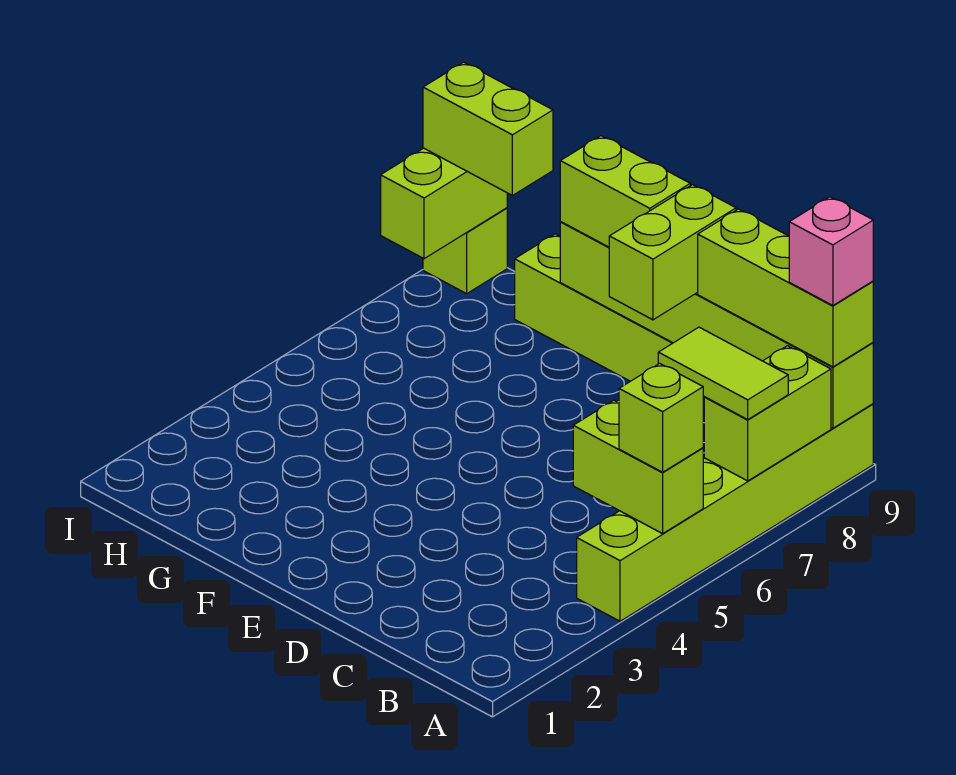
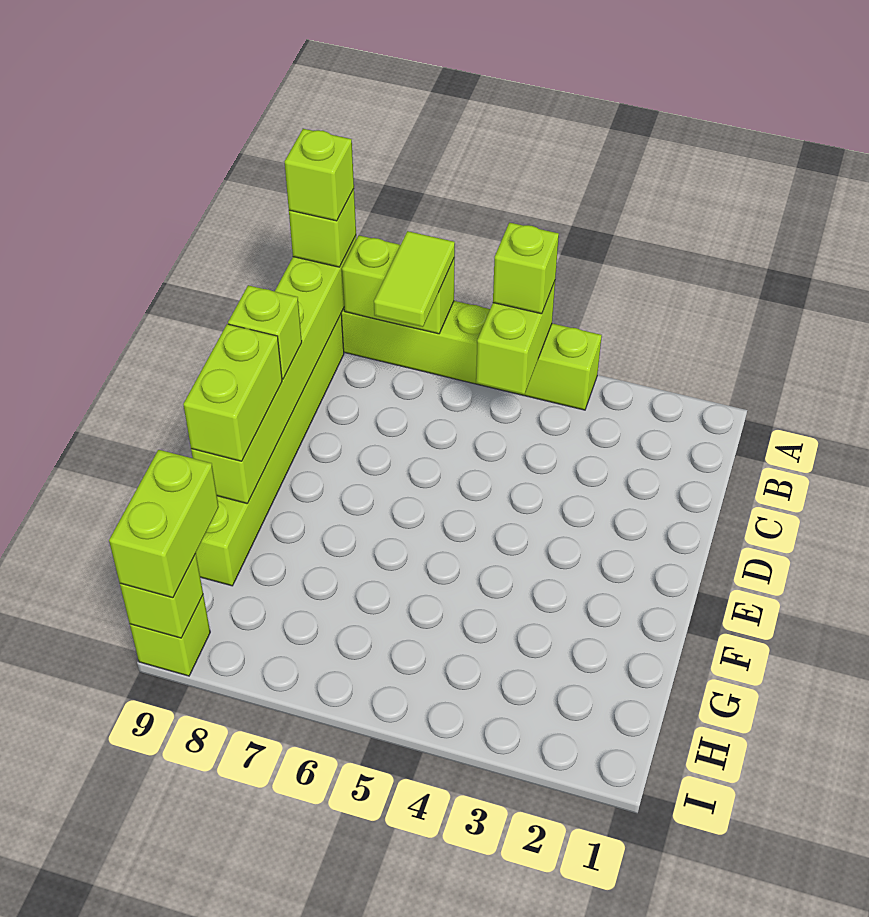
lime brick A9:C9 level 3 -> lime brick A9 level 3
pink brick A9 level 4 -> lime brick A9 level 4
lime brick D8:D9 level 3 -> lime brick D9 level 3
lime brick I8:I9 level 2 -> lime brick I9 level 2

